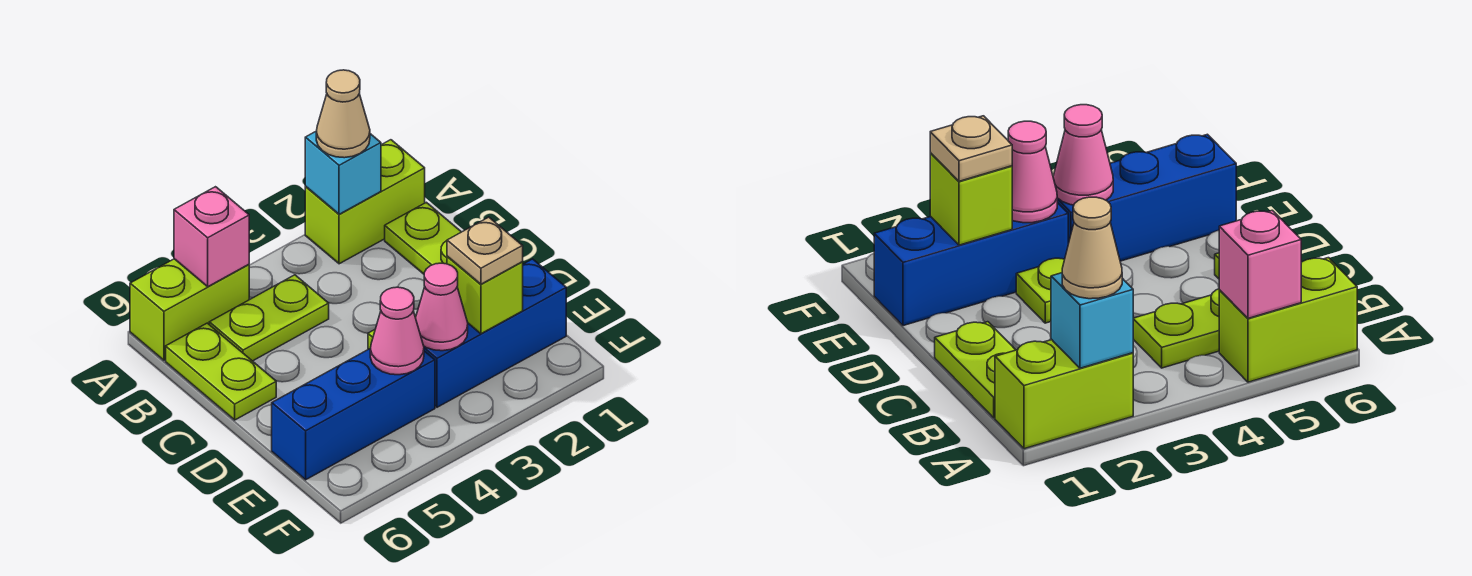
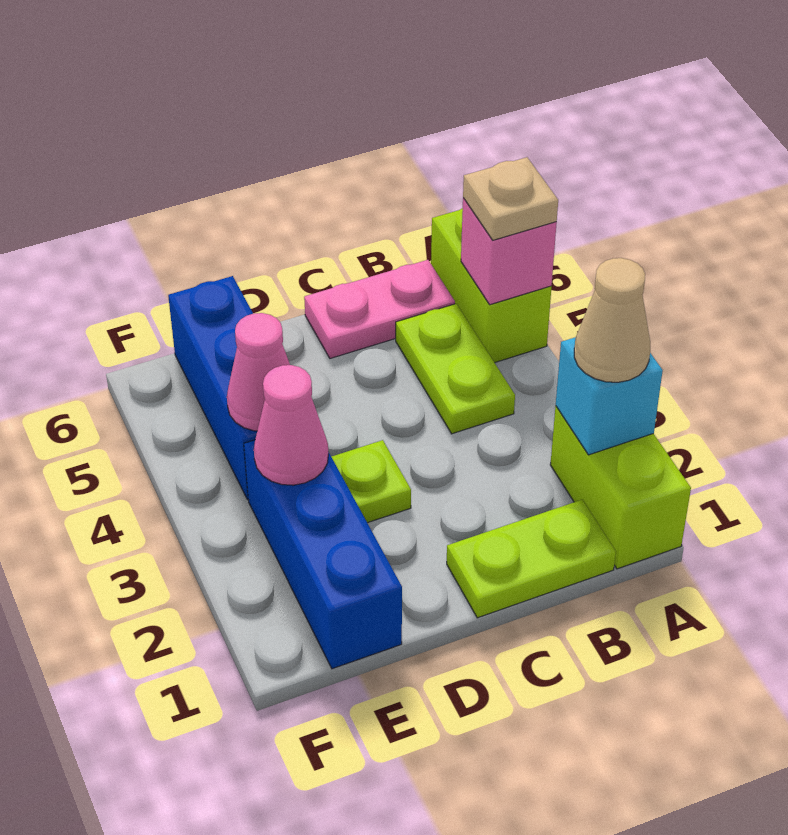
lime plate B6:C6 level 1 -> pink plate B6:C6 level 1
lime brick E2 level 2 -> none
tan plate E2 level 3 -> tan plate A5 level 3

